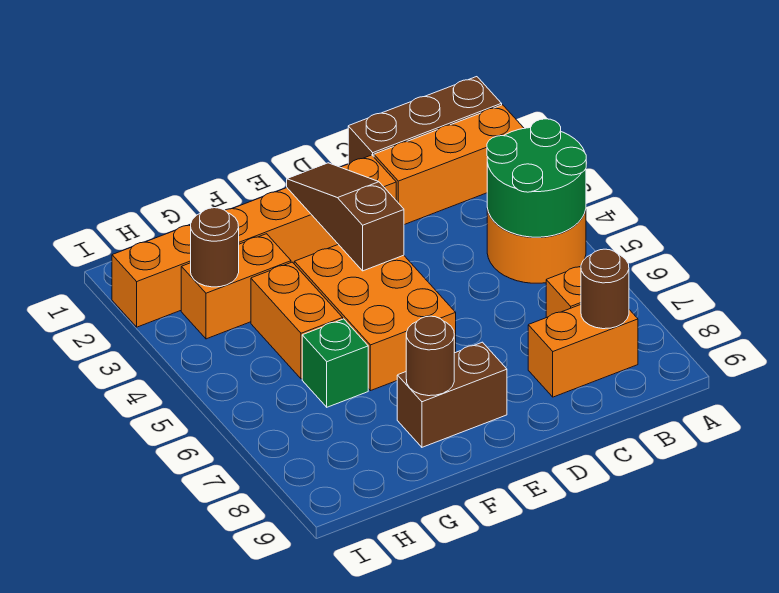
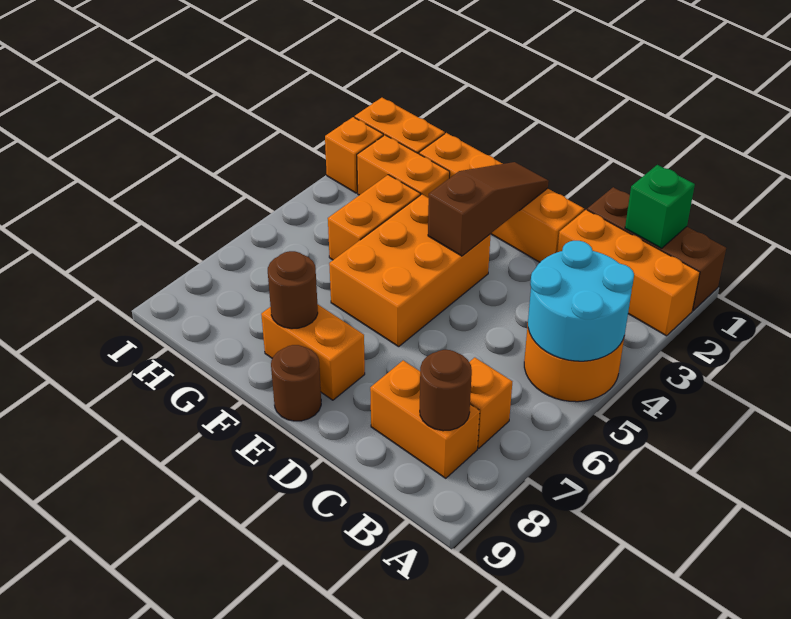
green round brick A4:B5 level 2 -> cyan round brick A4:B5 level 2
brown brick E8:F8 level 1 -> orange brick E8:F8 level 1
green brick G6 level 1 -> green brick B1 level 2
brown round brick H3 level 2 -> brown round brick E9 level 1
none -> orange brick I3 level 1

